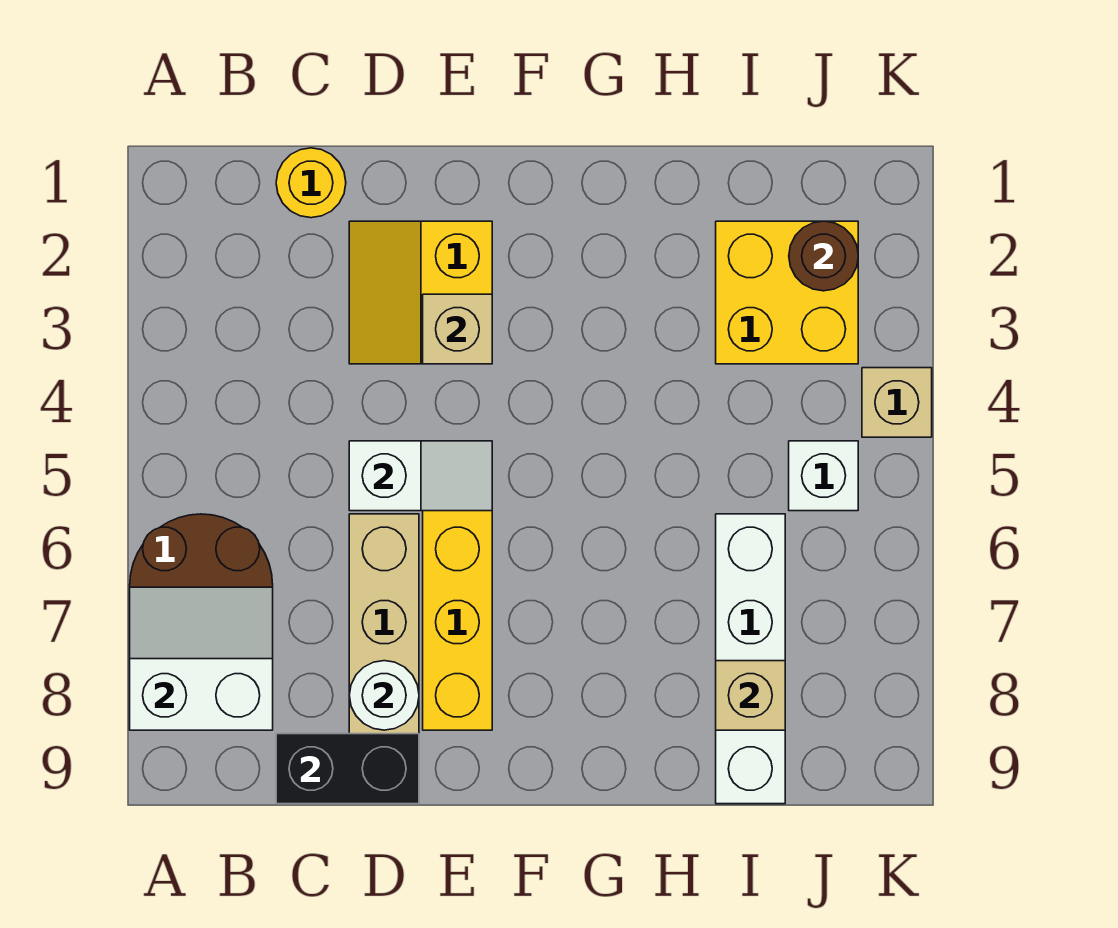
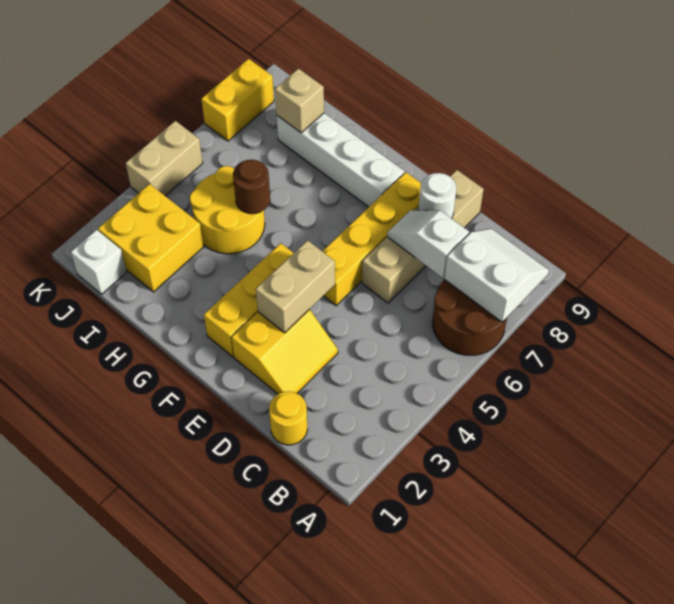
white slope A7:B8 level 2 top 8 -> white slope A7:B8 level 2 top 7
black brick C9:D9 level 2 -> none
white slope D5:E5 level 2 top D -> white slope C7:D7 level 2 top C
tan brick E3 level 2 -> tan brick E3:E4 level 2
none -> yellow brick F2:F4 level 1
none -> yellow round brick H4:I5 level 1
white brick I6:I9 level 1 -> white brick F8:I8 level 1
brown round brick J2 level 2 -> brown round brick H5 level 2
white brick J5 level 1 -> white brick J1 level 1
tan brick K4 level 1 -> tan brick K4:K5 level 1
none -> yellow brick K7:K8 level 1

